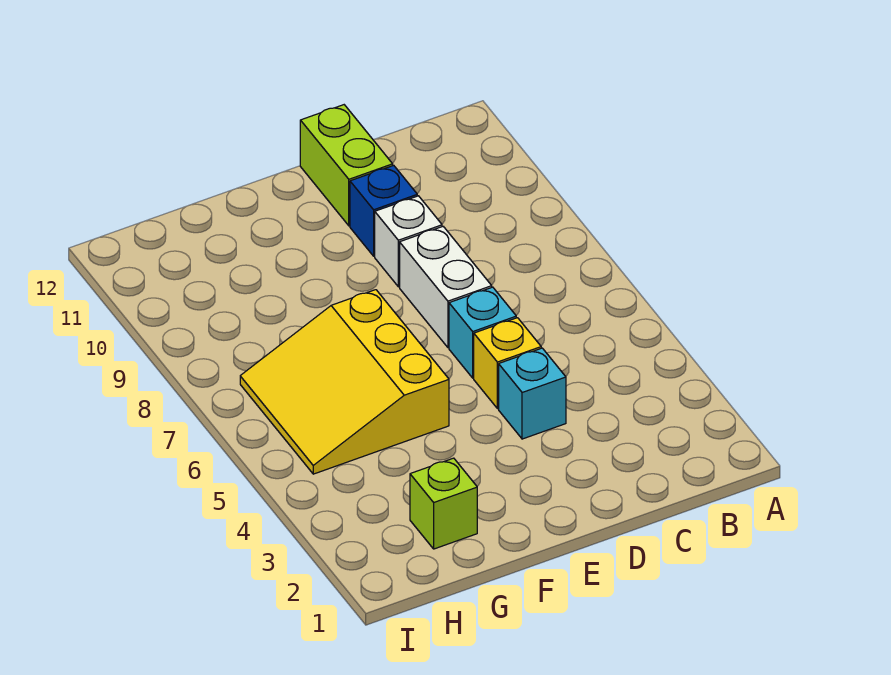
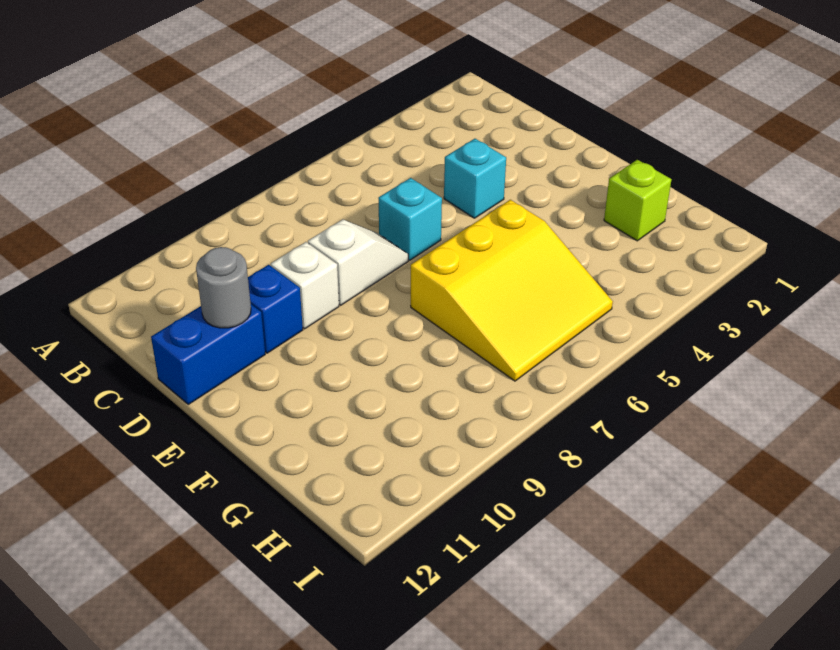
yellow brick D5 level 1 -> none
white brick D7:D8 level 1 -> white slope D7:D8 level 1 top 8
lime brick D11:D12 level 1 -> blue brick D11:D12 level 1
none -> grey round brick D11 level 2

